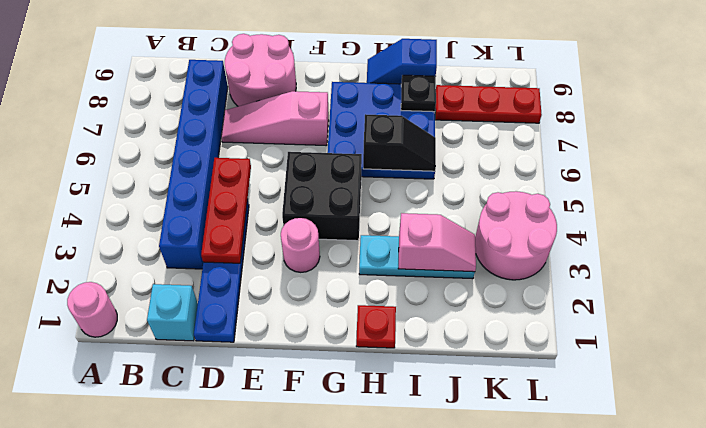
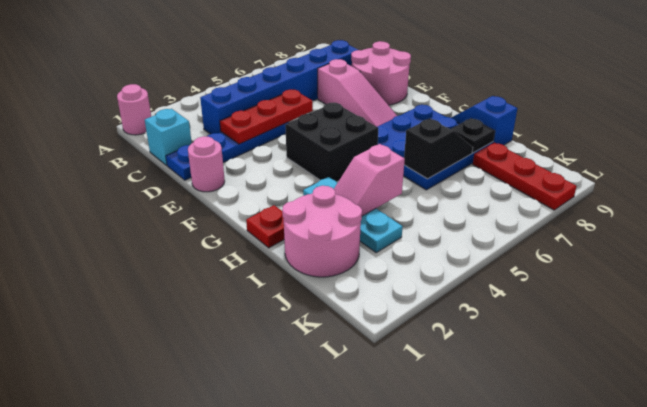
pink slope D7:F7 level 1 top F -> pink slope D7:F7 level 1 top D
pink round brick F3 level 1 -> pink round brick E1 level 1
black slope H6:I6 level 2 top H -> black slope I6:I7 level 2 top 6
pink slope I3:J3 level 2 top I -> pink slope I3:I4 level 2 top 4
pink round brick K3:L4 level 1 -> pink round brick I1:J2 level 1

